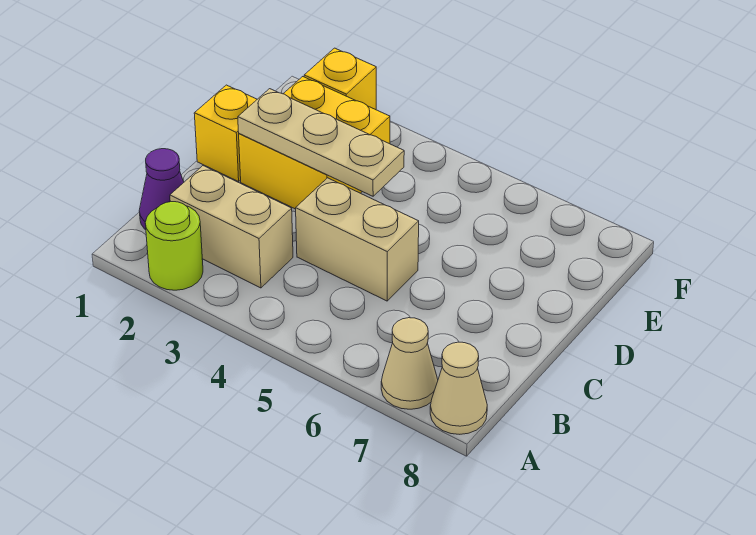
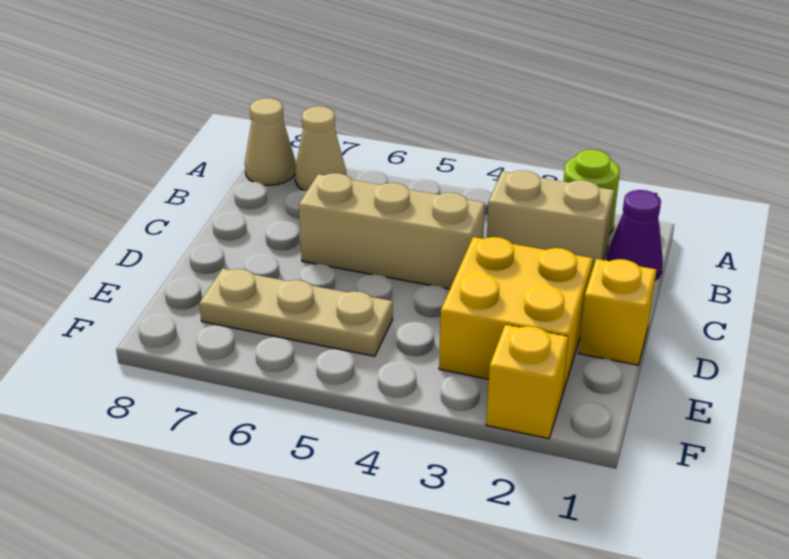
tan brick C4:C5 level 1 -> tan brick C4:C6 level 1
tan plate D2:D4 level 2 -> tan plate E5:E7 level 1

